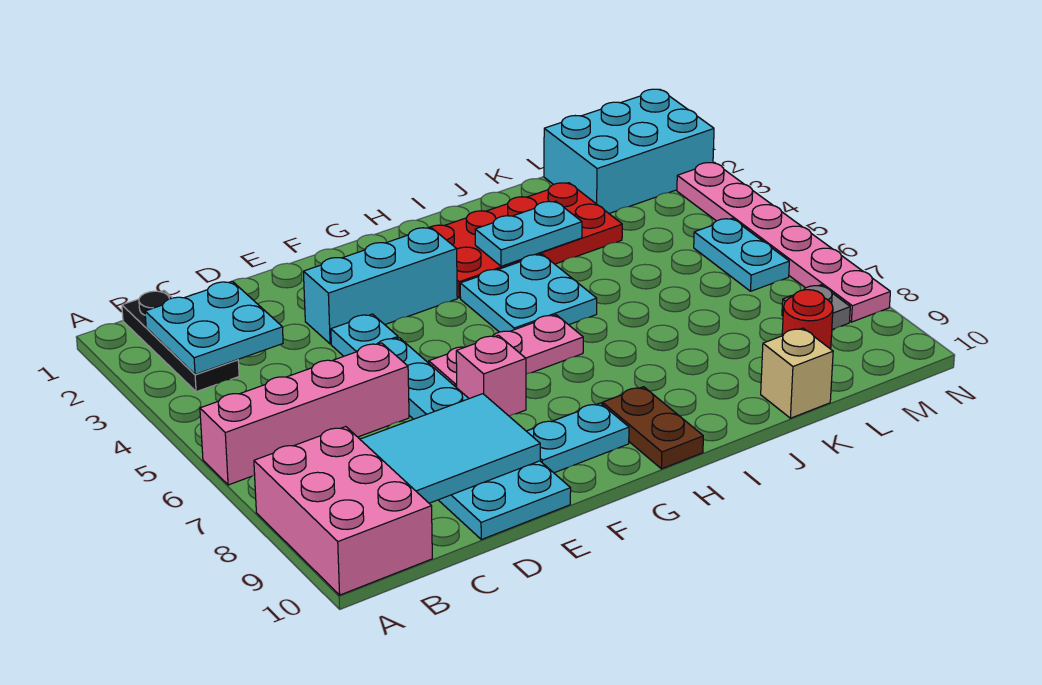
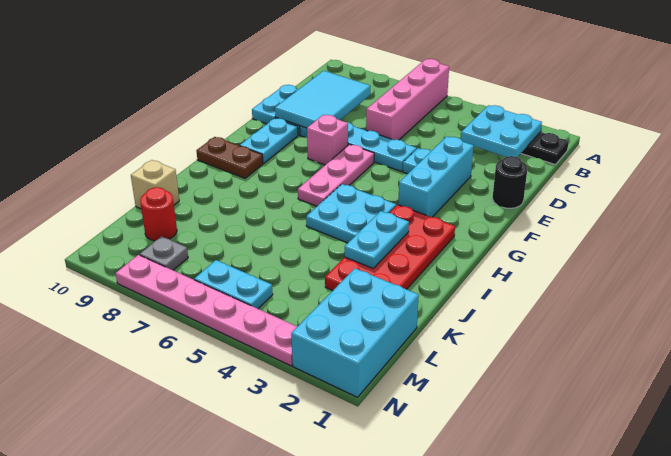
pink brick A8:B10 level 1 -> none
none -> black round brick E1 level 1

